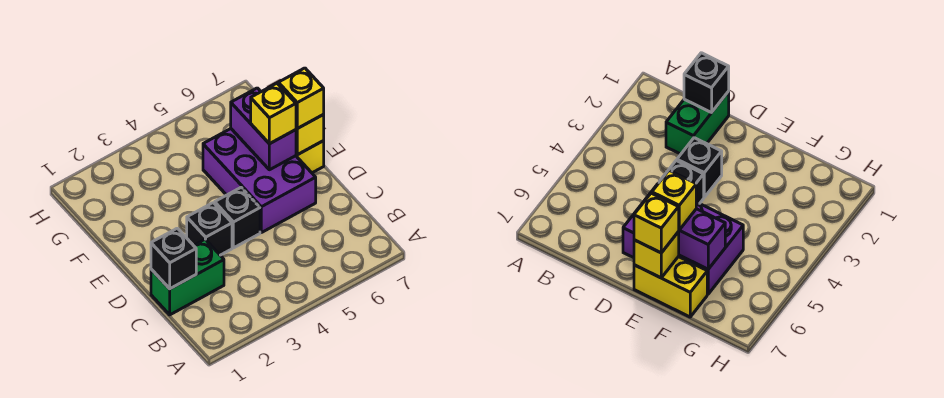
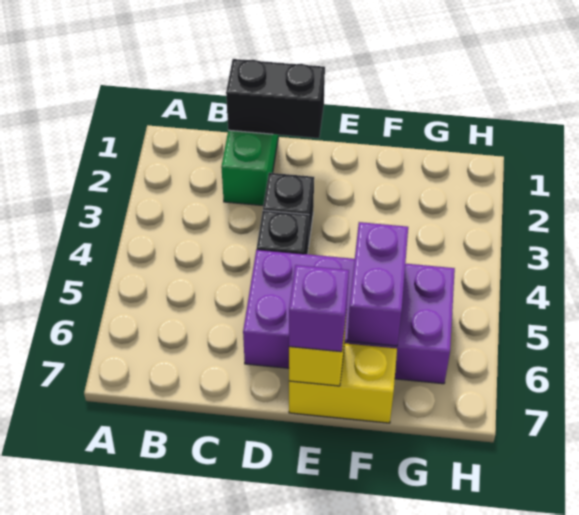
black brick C1 level 2 -> black brick C1:D1 level 2
purple brick D5:F6 level 1 -> purple brick D5:G6 level 1
purple brick E6:F6 level 2 -> purple brick F5:F6 level 2
yellow brick E6 level 3 -> none
yellow brick E7 level 3 -> purple brick E7 level 3

